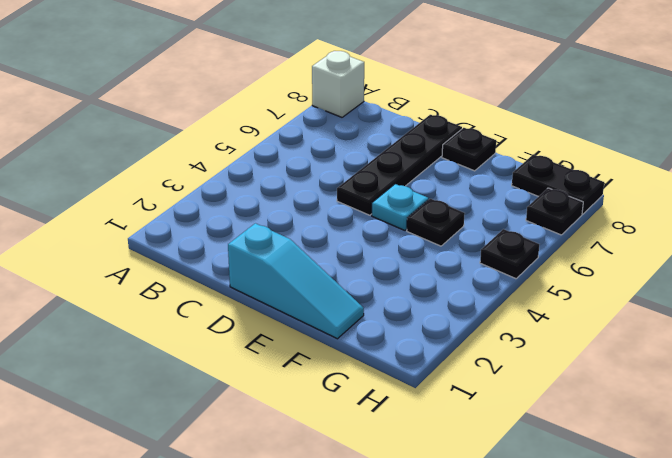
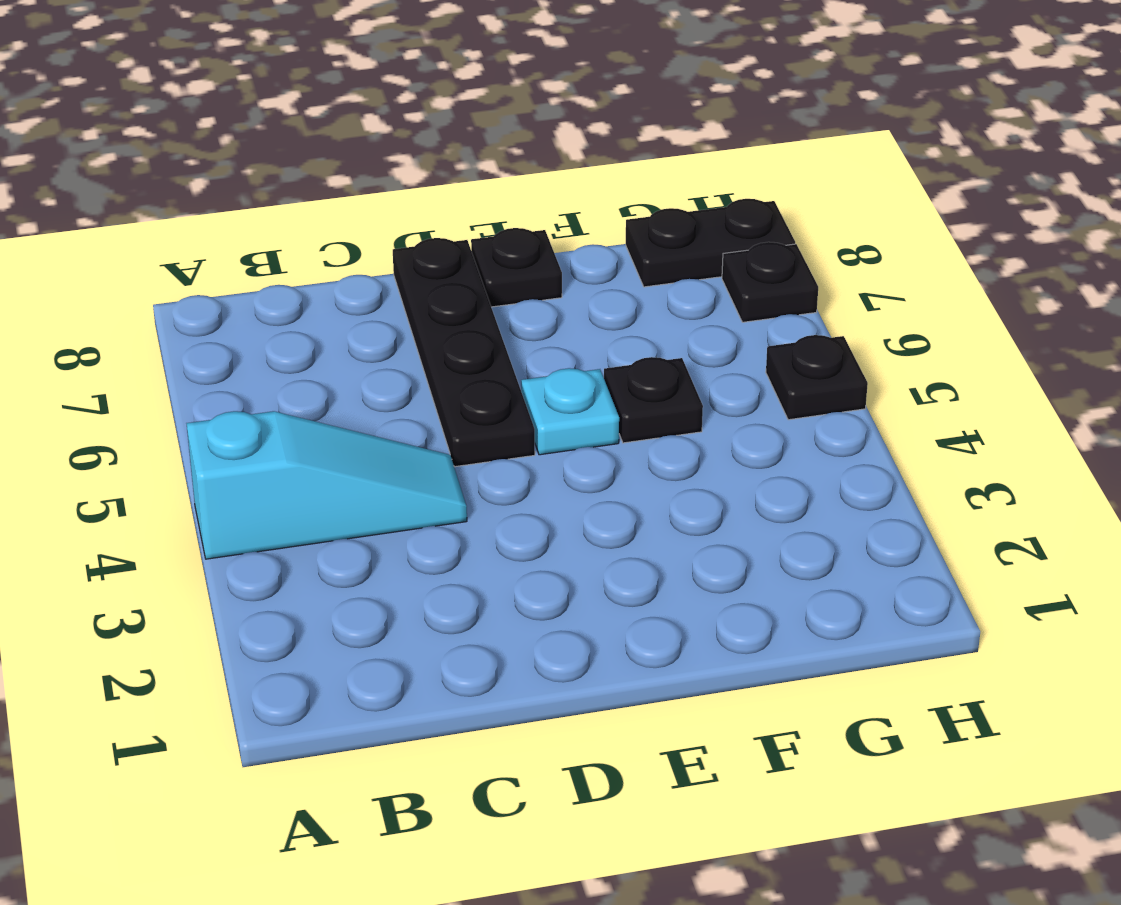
white brick A8 level 1 -> none
cyan slope D1:F1 level 1 top D -> cyan slope A4:C4 level 1 top A

